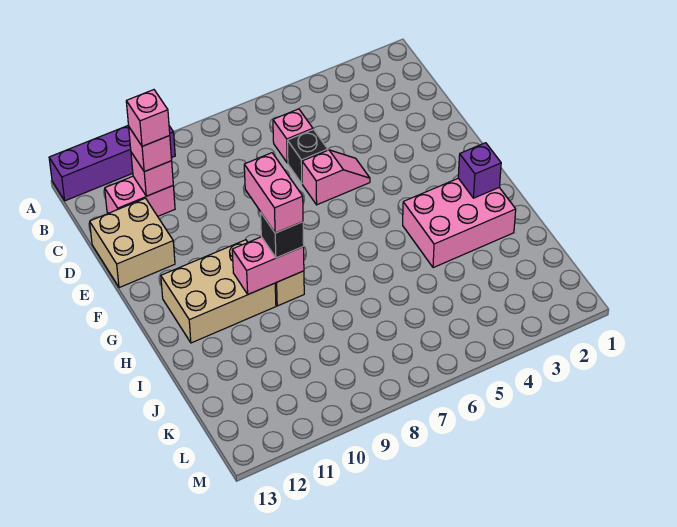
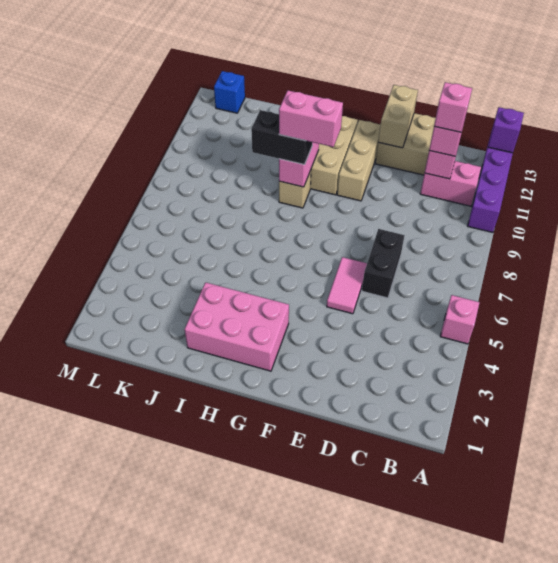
pink brick C6 level 1 -> pink brick A5 level 1
pink brick C11:C12 level 1 -> pink brick B11:C11 level 1
black brick D6 level 1 -> black brick D6:D7 level 1
pink slope E5:E6 level 1 top 6 -> pink tile E5:E6 level 1
none -> tan brick E12:E13 level 2
none -> tan brick F10:F12 level 1
pink brick H2:I4 level 1 -> pink brick G2:I3 level 1
purple brick H2 level 2 -> purple brick A13 level 2
black brick H9 level 3 -> black brick H9:I9 level 3
none -> blue brick L13 level 1

